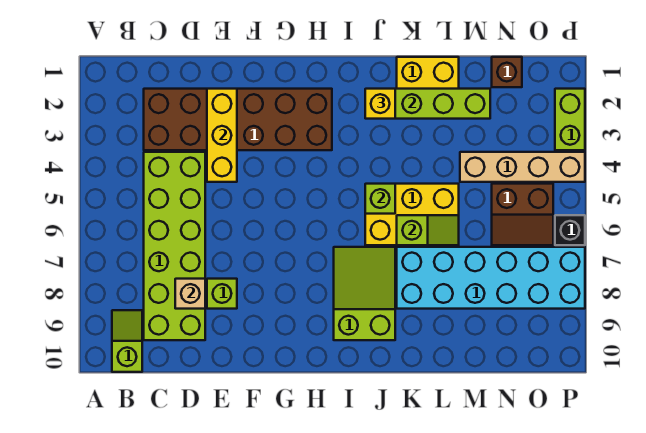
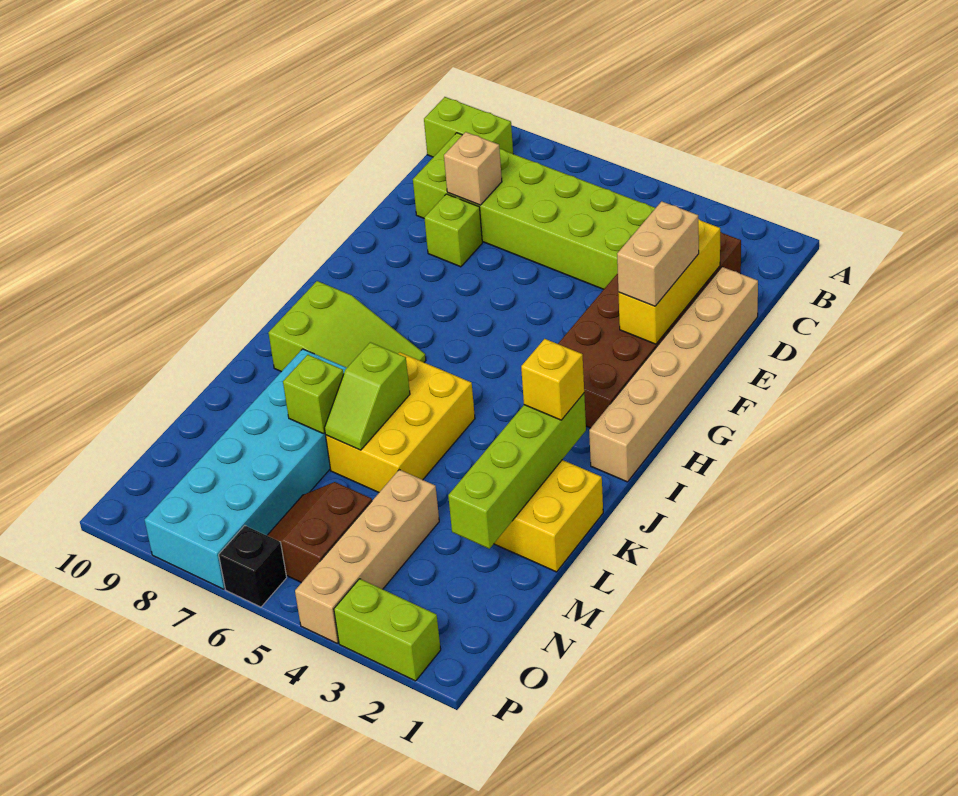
lime slope B9:B10 level 1 top 10 -> lime brick B9:B10 level 1
none -> tan brick D1:I1 level 1
yellow brick E2:E4 level 2 -> yellow brick D2:F2 level 2
none -> tan brick E2:F2 level 3
lime brick J5 level 2 -> lime brick L7 level 2
brown brick N1 level 1 -> none

